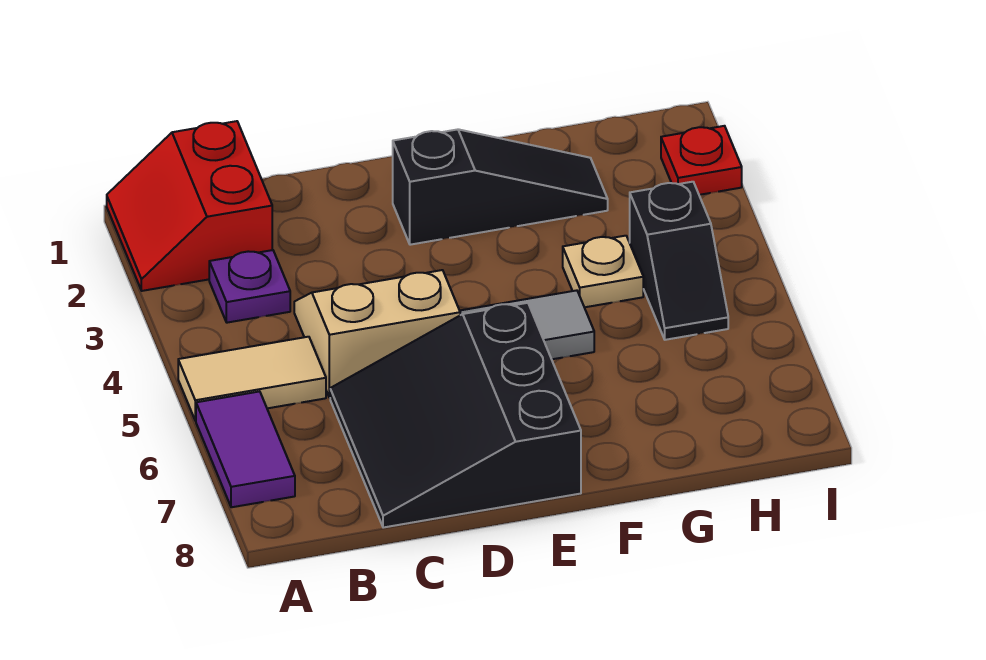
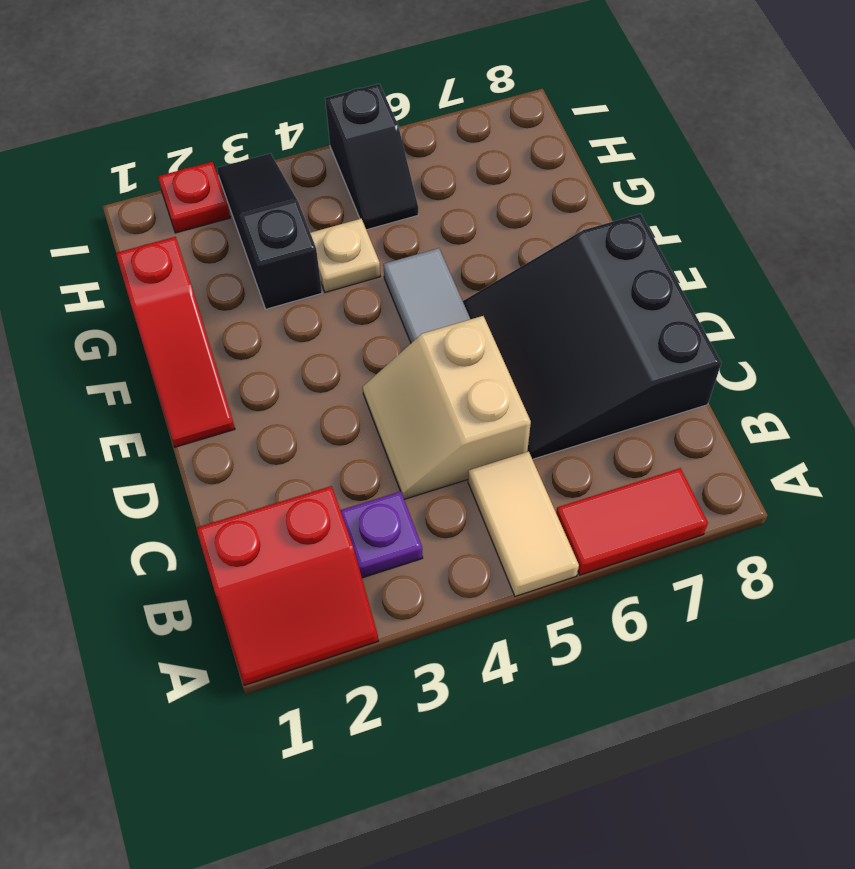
purple tile A6:A7 level 1 -> red tile A6:A7 level 1
black slope C6:E8 level 1 top E -> black slope C6:E8 level 1 top 8
none -> red slope E1:G1 level 1 top G
black slope E2:G2 level 1 top E -> black slope G3:I3 level 1 top G
black slope H4:H5 level 1 top 4 -> black slope H5:I5 level 1 top I

